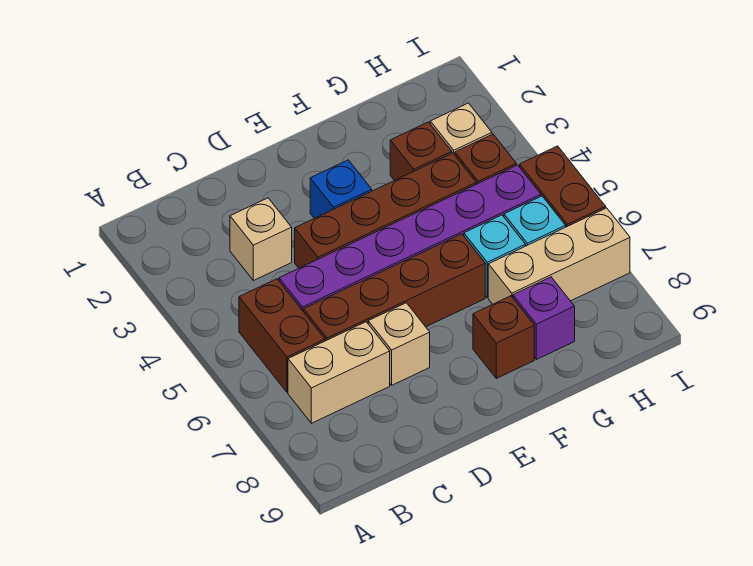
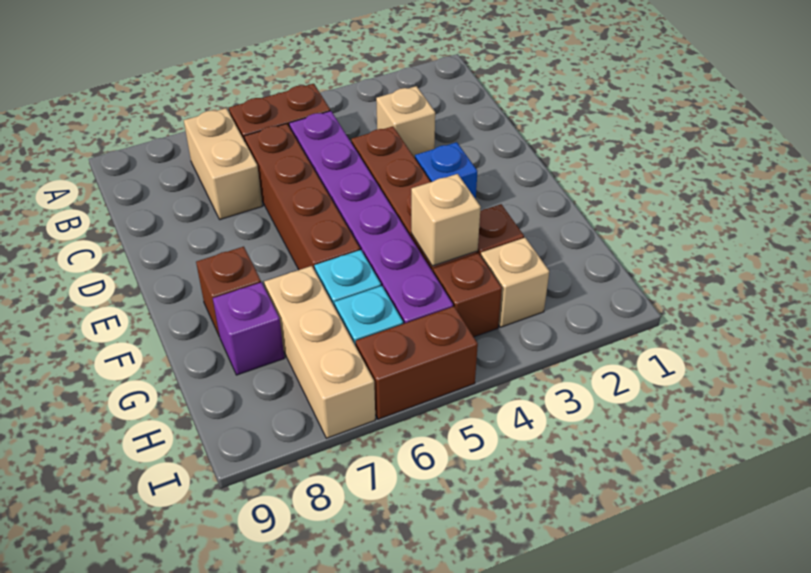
tan brick D7 level 1 -> tan brick G4 level 2

